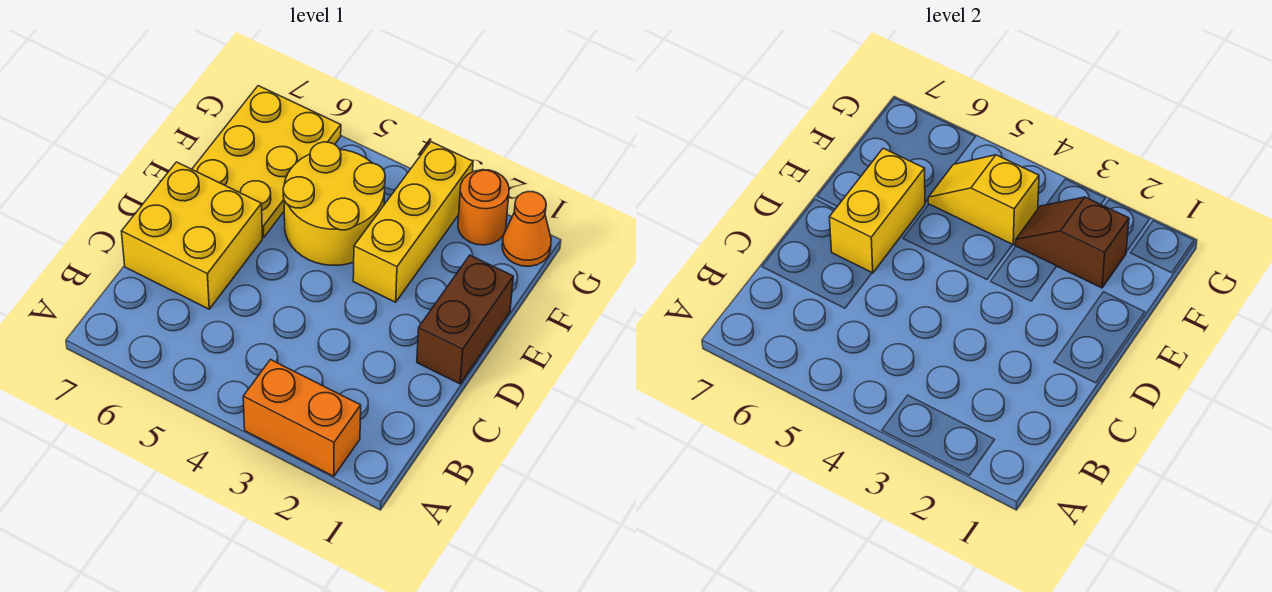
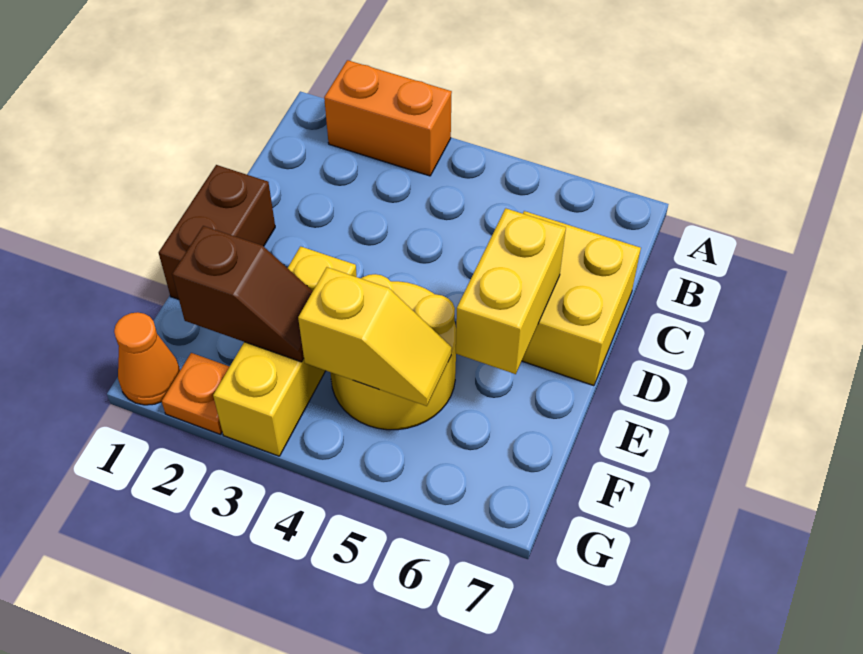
yellow plate E6:G7 level 1 -> none
orange round brick G2 level 1 -> orange plate G2 level 1

